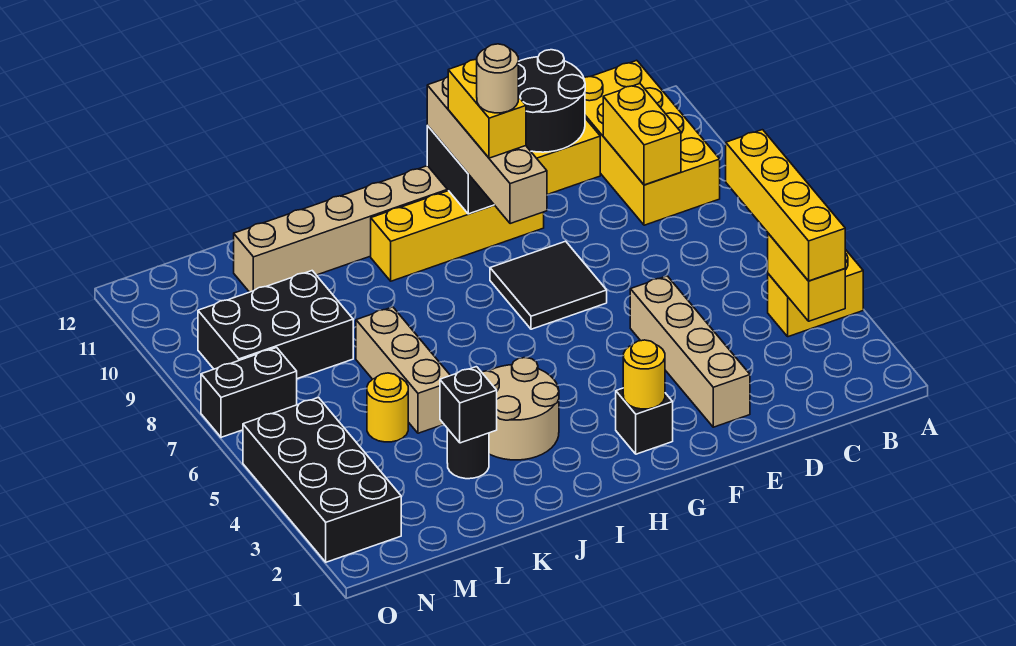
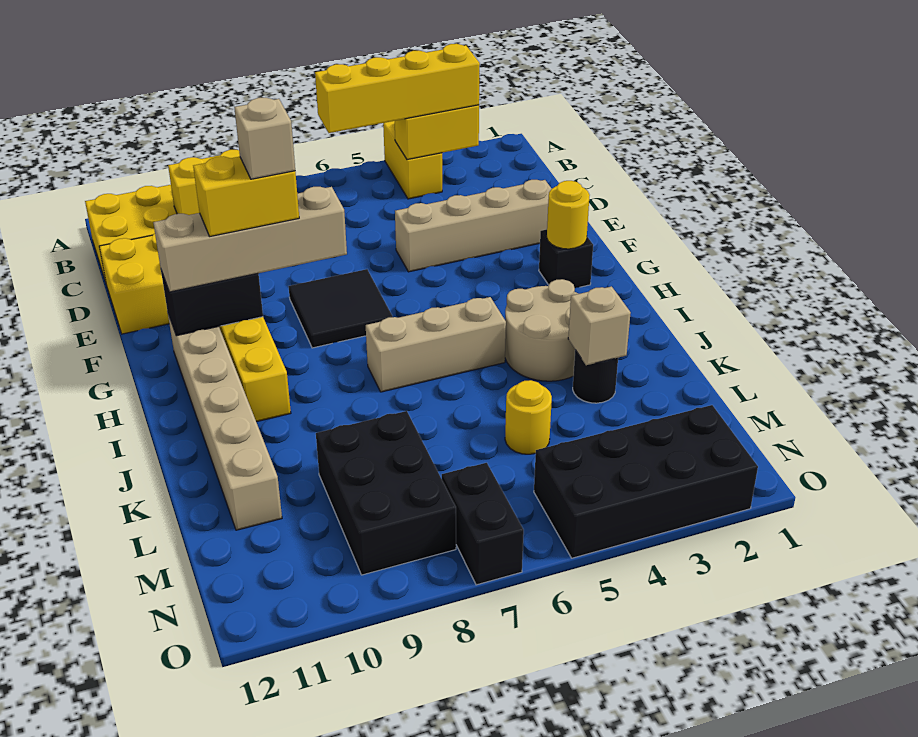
black round brick D11:E12 level 2 -> none
tan round brick G9 level 5 -> tan brick G9 level 5
black brick K3 level 2 -> tan brick K3 level 2
tan brick K5:K7 level 1 -> tan brick I5:I7 level 1

